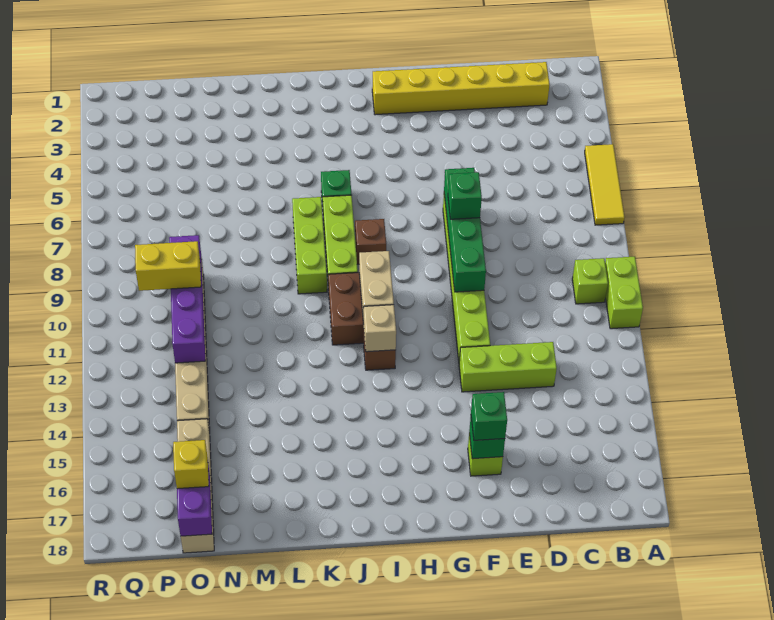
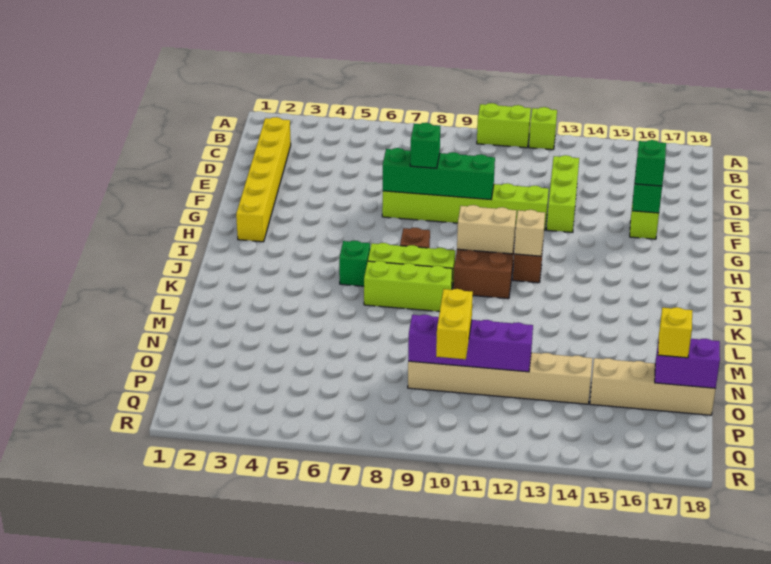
yellow tile A5:A7 level 1 -> none
lime brick B10 level 1 -> lime brick A12 level 1

